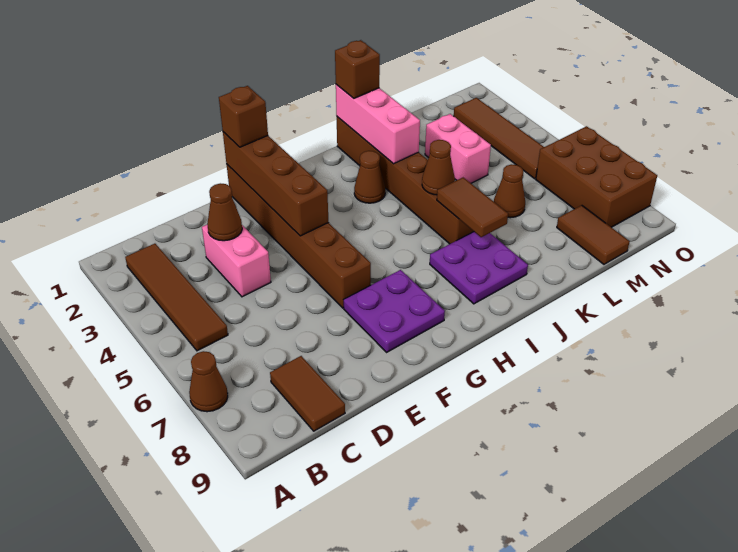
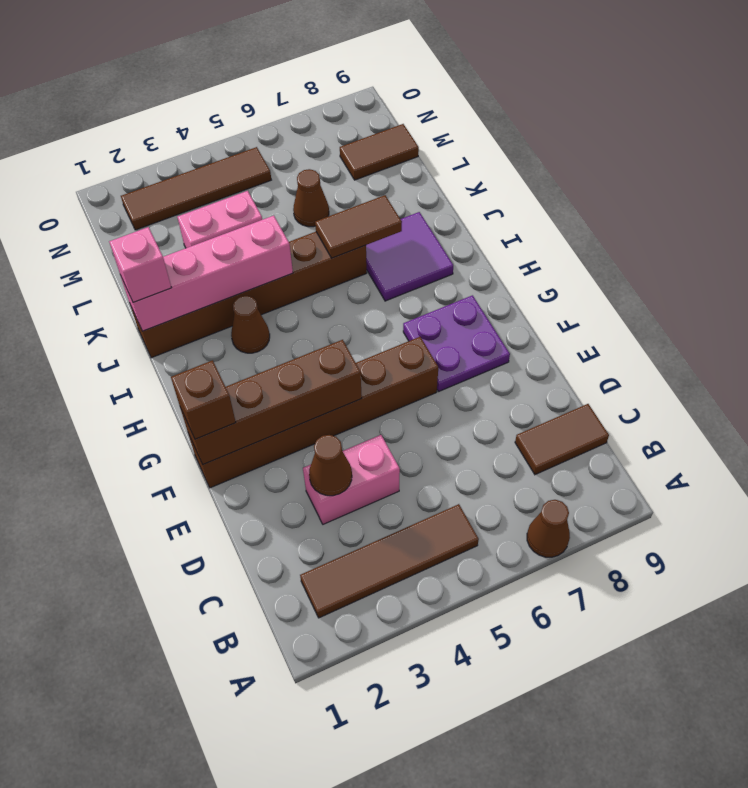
purple plate I7:J8 level 1 -> purple tile I7:J8 level 1
pink brick J1:J3 level 2 -> pink brick J1:J4 level 2
brown brick J1 level 3 -> pink brick J1 level 3
brown cone J5 level 2 -> none
brown brick N6:O8 level 1 -> none

